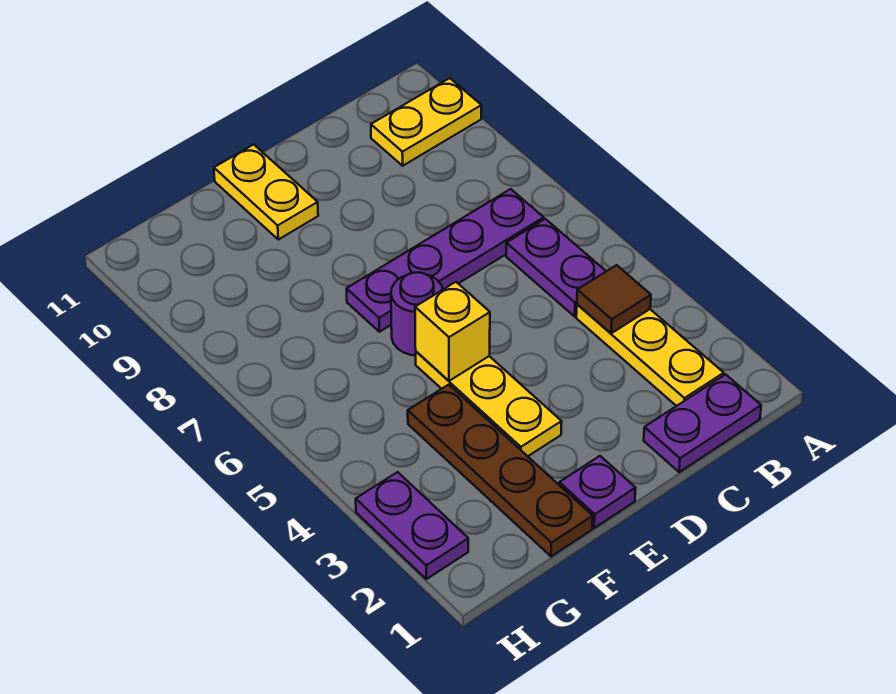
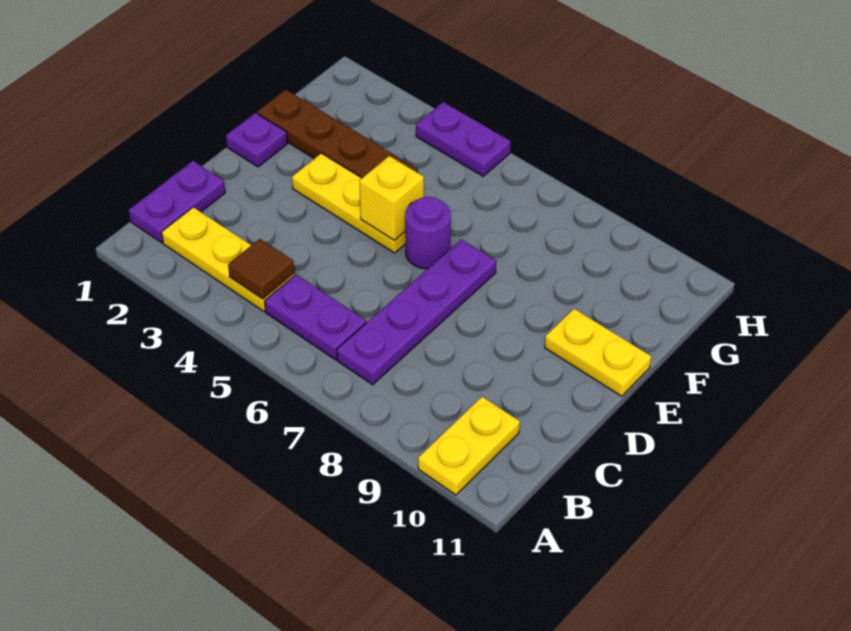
purple plate H2:H3 level 1 -> purple plate H4:H5 level 1

